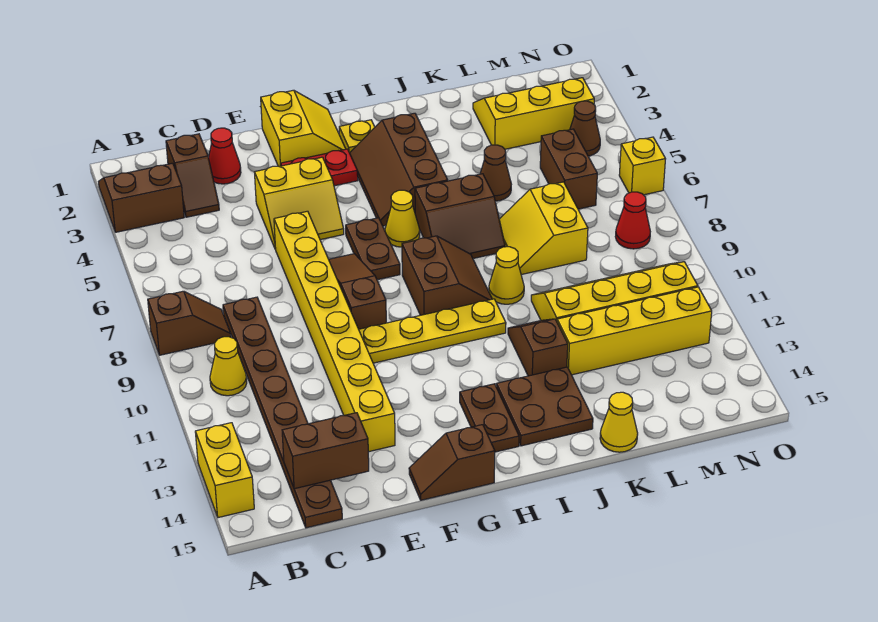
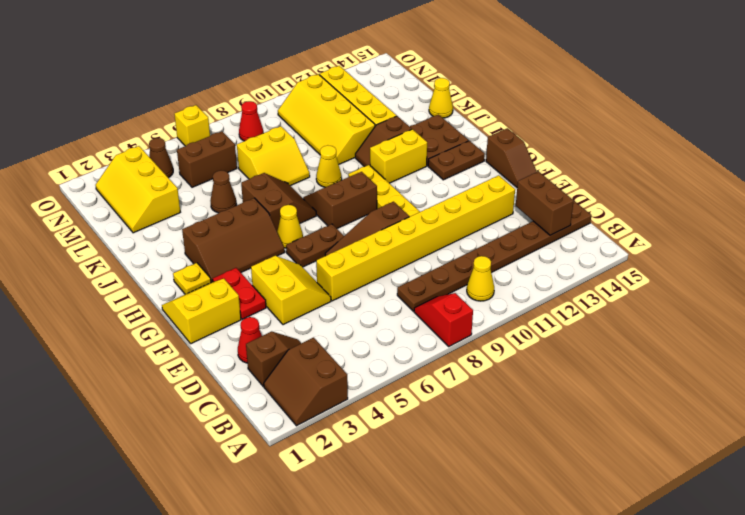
brown slope A8:B8 level 1 top A -> red slope A8:B8 level 1 top A
yellow brick A13:A14 level 1 -> yellow brick I11:I12 level 1

